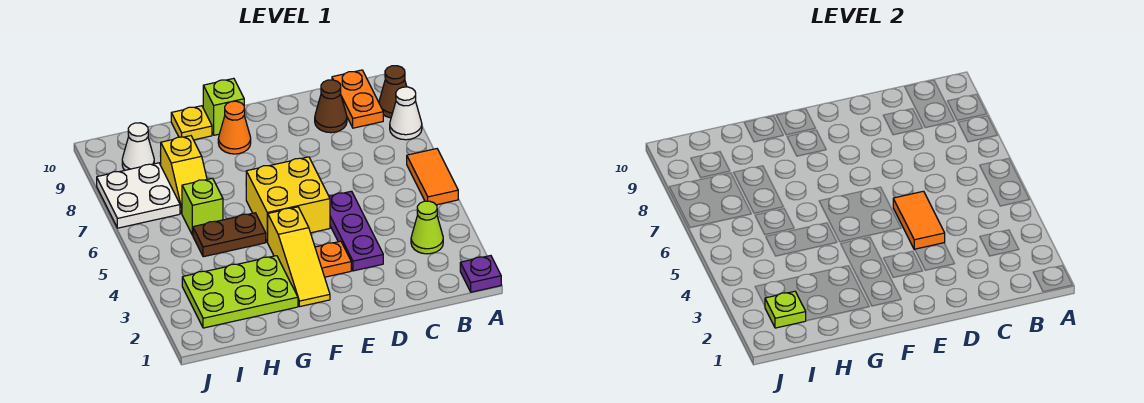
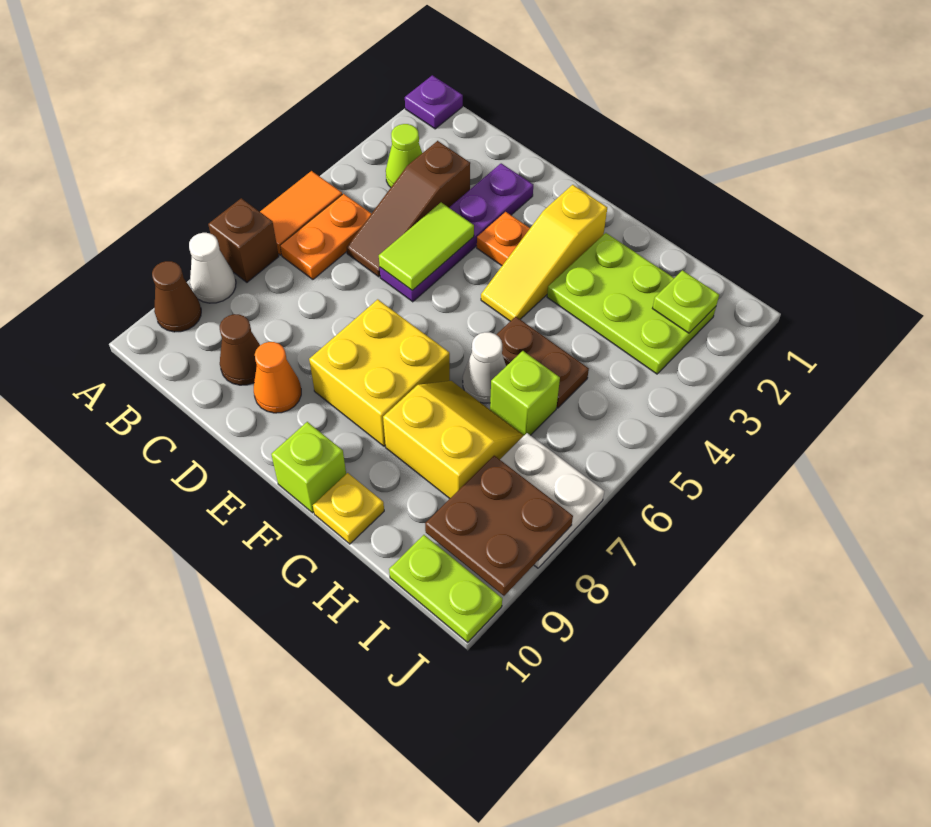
none -> brown brick A7 level 1
orange plate B9:B10 level 1 -> orange plate B5:B6 level 1
none -> brown slope C3:C5 level 1 top 3
purple plate D3:D5 level 1 -> purple plate D2:D5 level 1
orange tile D4:D5 level 2 -> lime tile D4:D5 level 2
yellow brick E5:F6 level 1 -> yellow brick E7:F8 level 1
yellow slope F2:F4 level 1 top 4 -> yellow slope F2:F4 level 1 top 2
orange cone F9 level 1 -> orange cone D9 level 1
yellow slope H7:H8 level 1 top 8 -> yellow slope G7:H8 level 1 top 8
none -> brown plate I8:J9 level 2
white cone I9 level 1 -> white cone G6 level 1
none -> lime plate I10:J10 level 1

